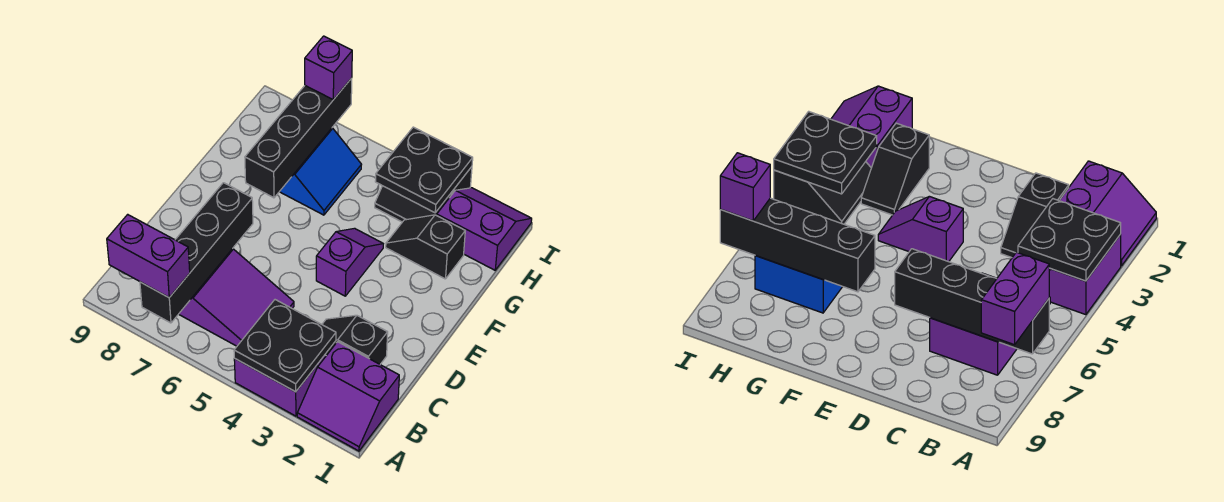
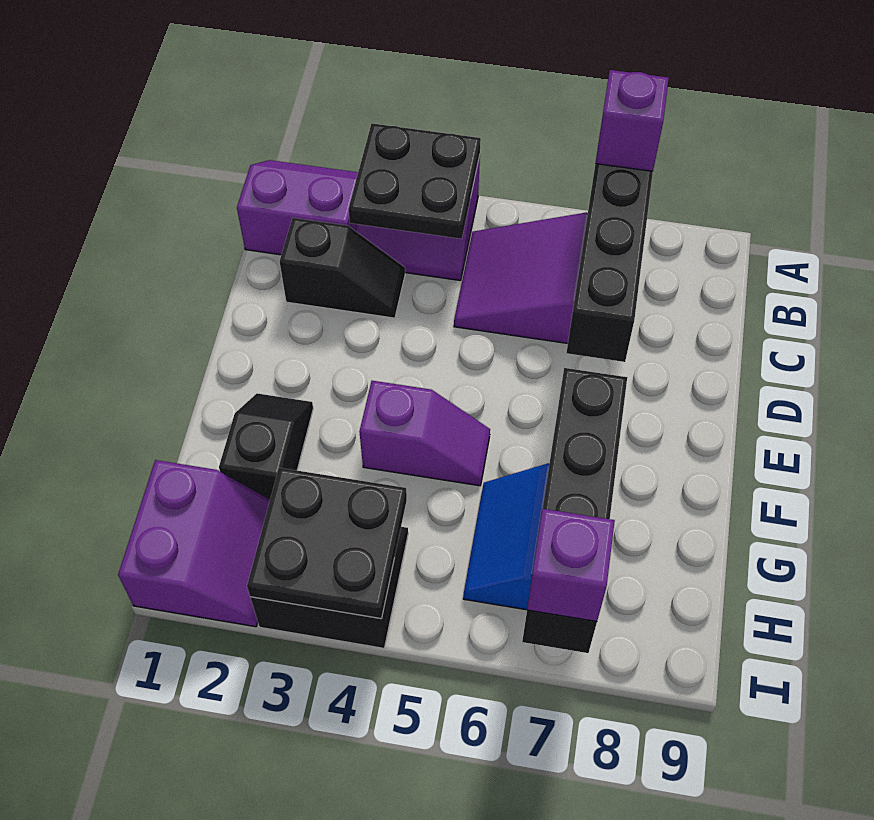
purple brick A7:A8 level 3 -> purple brick A7 level 3
purple slope E4:F4 level 1 top E -> purple slope F4:F5 level 1 top 4
black slope G2:G3 level 1 top 2 -> black slope F2:G2 level 1 top G
purple slope H1:I2 level 1 top H -> purple slope H1:I2 level 1 top 1

